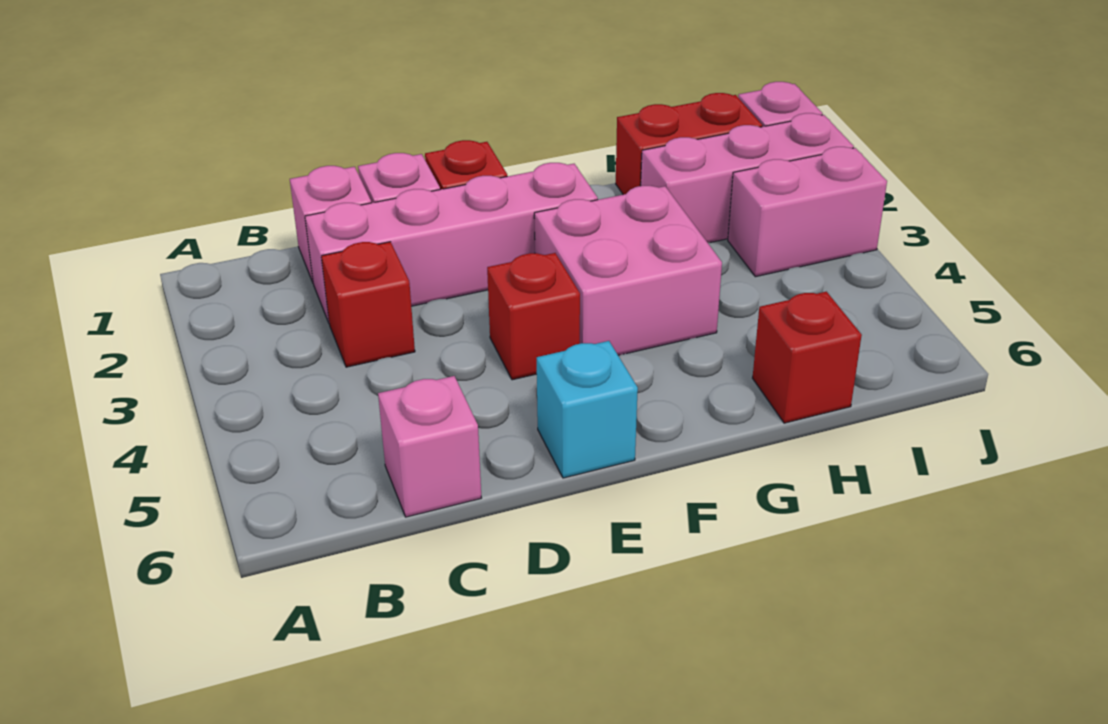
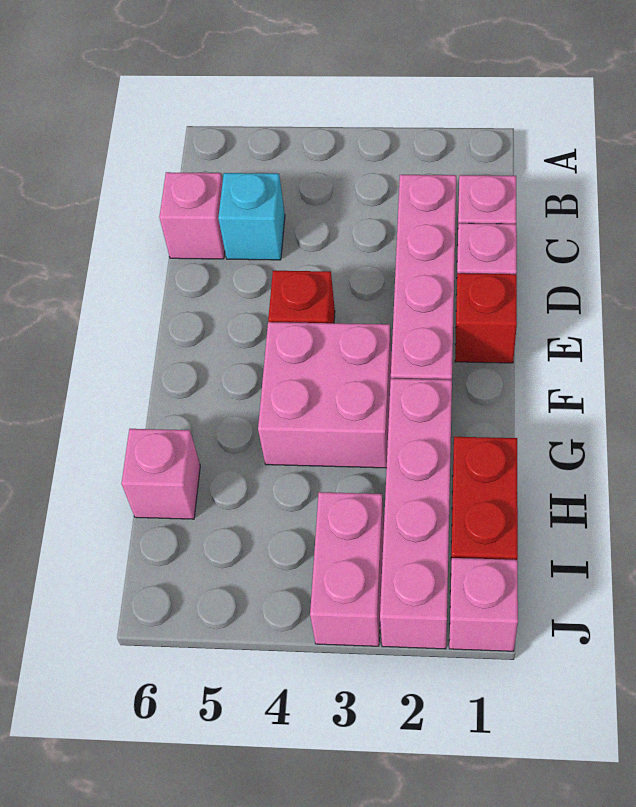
red brick C3 level 1 -> none
cyan brick E6 level 1 -> cyan brick C5 level 1
pink brick H2:J2 level 1 -> pink brick G2:J2 level 1
red brick H6 level 1 -> pink brick H6 level 1

